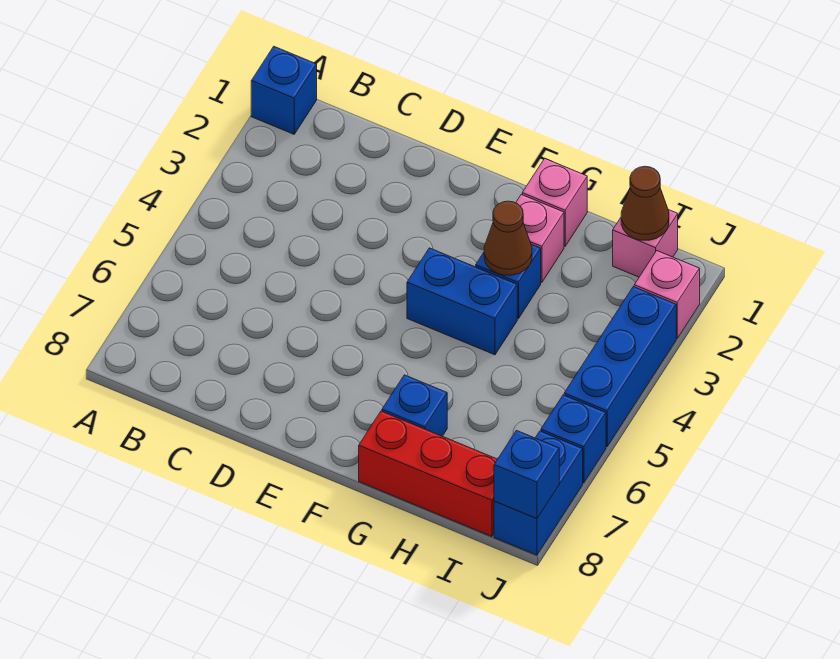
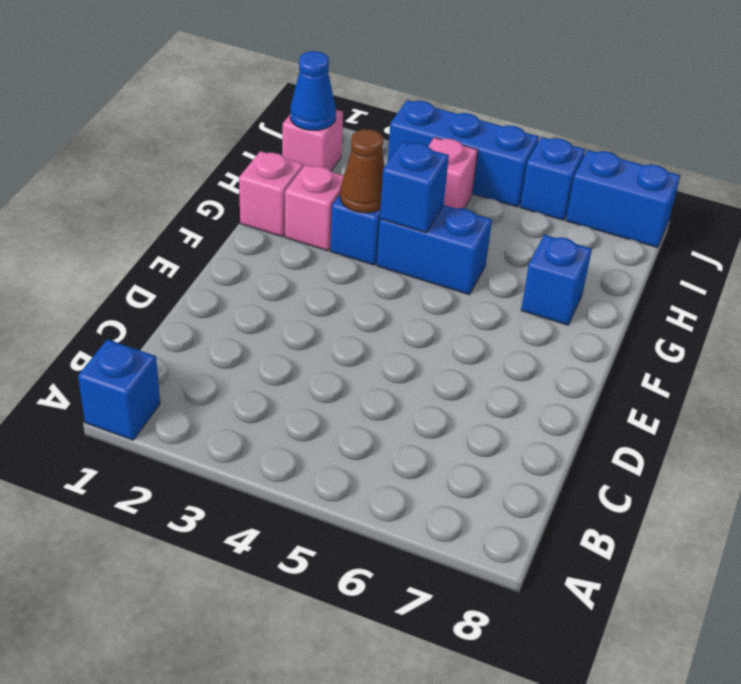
blue brick F4:G4 level 1 -> blue brick G4:G5 level 1
red brick G8:I8 level 1 -> none
brown cone I1 level 2 -> blue cone I1 level 2
pink brick J2 level 1 -> pink brick I4 level 1
blue brick J8 level 2 -> blue brick G4 level 2

